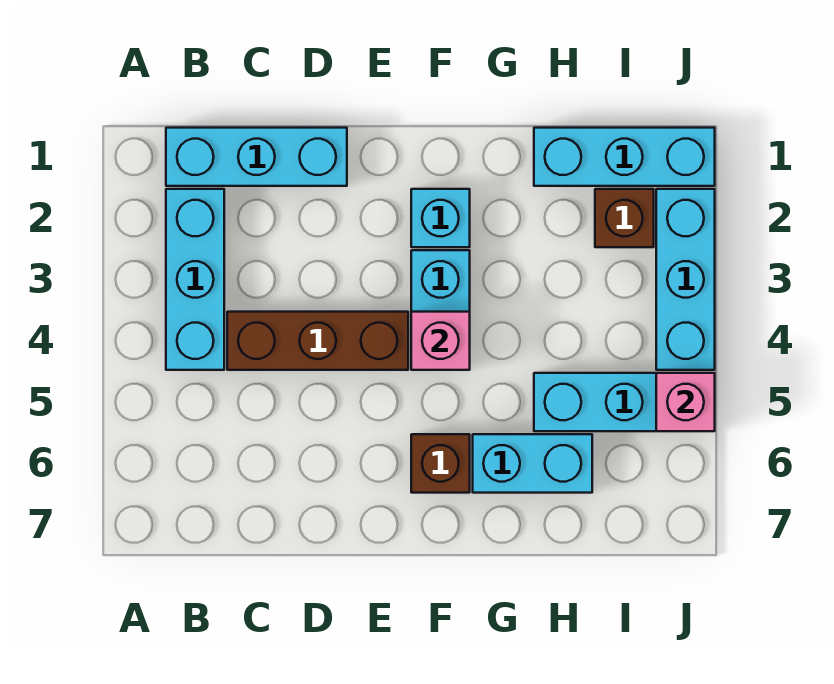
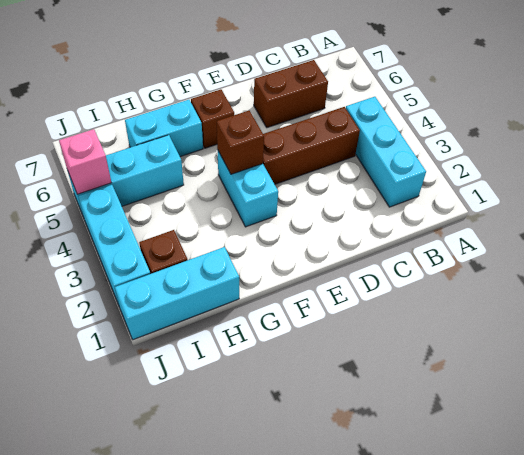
cyan brick B1:D1 level 1 -> none
none -> brown brick C6:D6 level 1
cyan brick F2 level 1 -> none
pink brick F4 level 2 -> brown brick F4 level 2

